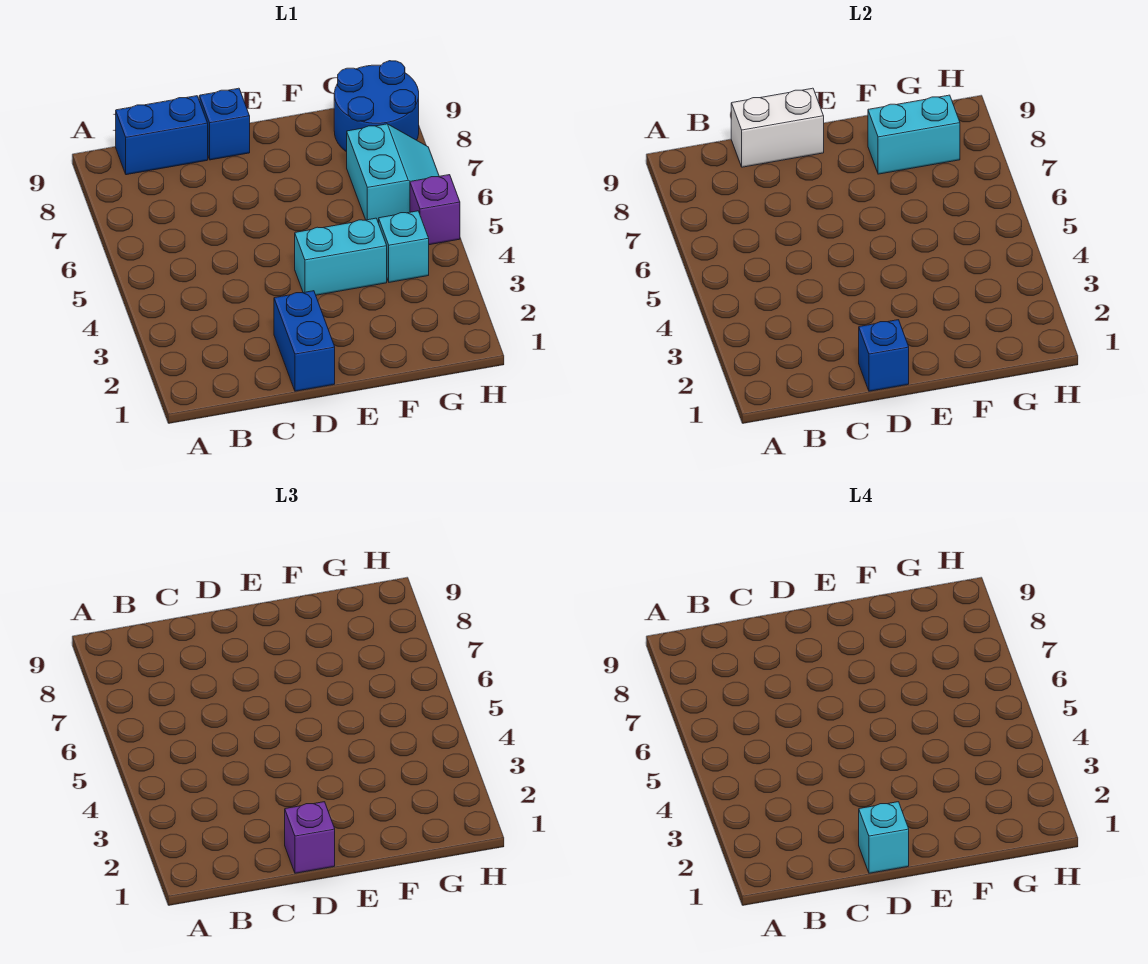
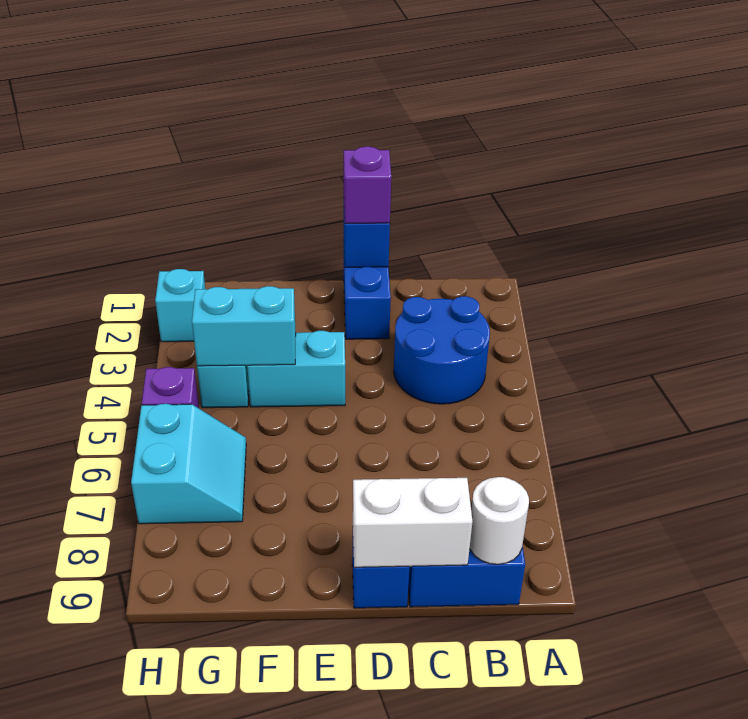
none -> white round brick B9 level 2
cyan brick D1 level 4 -> cyan brick H2 level 1
cyan brick F8:G8 level 2 -> cyan brick F4:G4 level 2
cyan slope G6:H7 level 1 top G -> cyan slope G6:H7 level 1 top H
blue round brick G8:H9 level 1 -> blue round brick B3:C4 level 1

